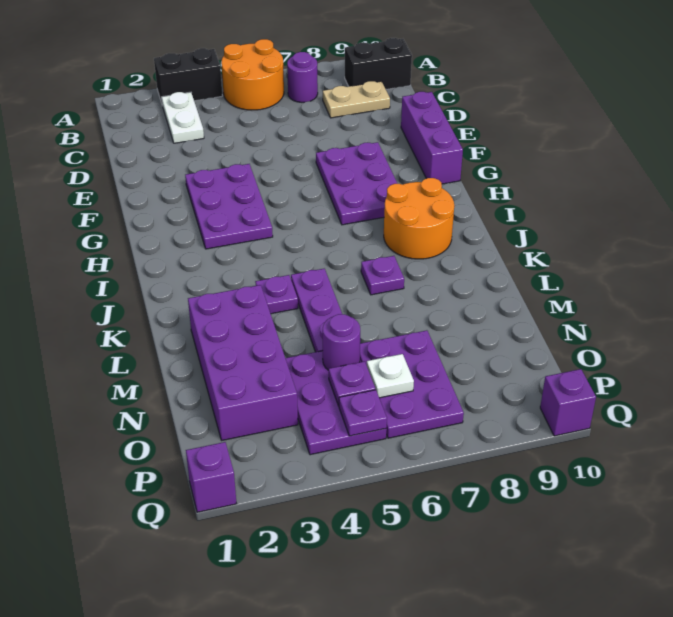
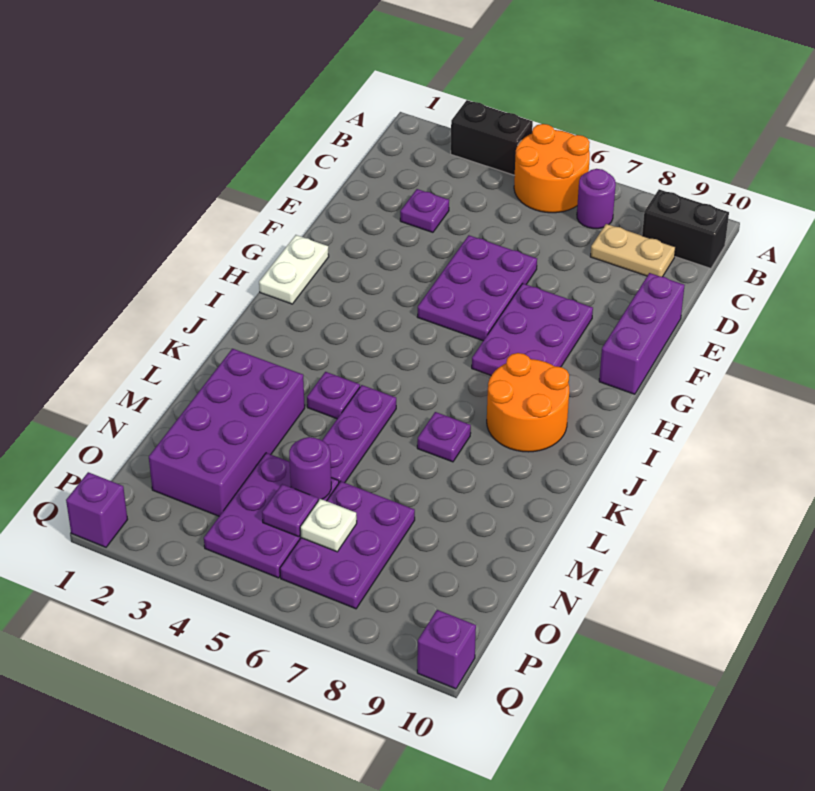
white plate B3:C3 level 1 -> white plate G1:H1 level 1
purple plate F3:H4 level 1 -> purple plate E5:G6 level 1
purple plate P5 level 2 -> purple plate D3 level 1

